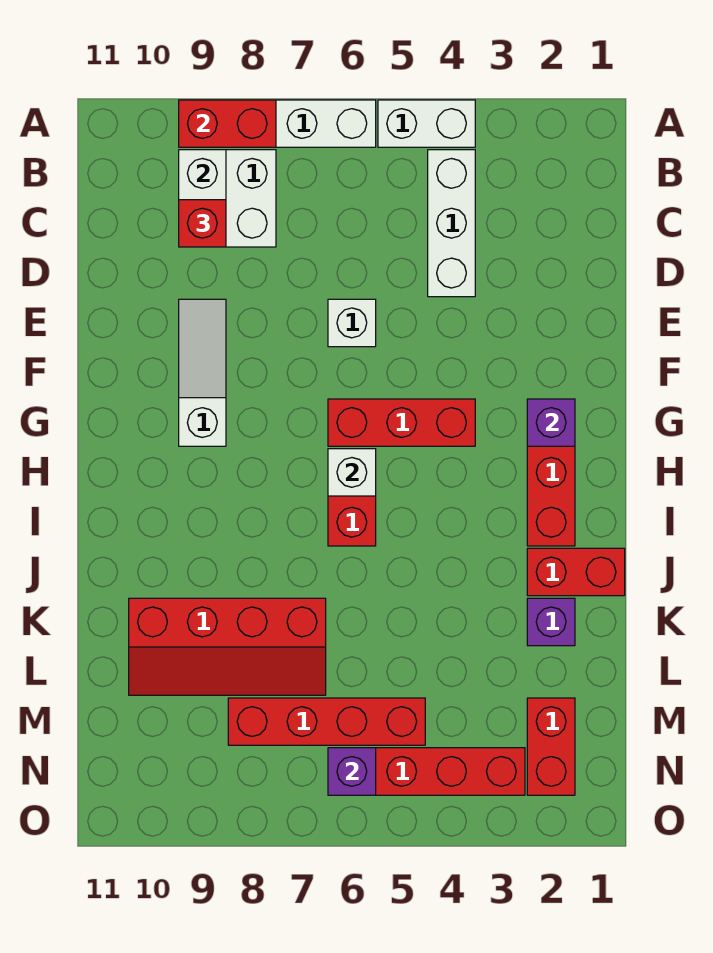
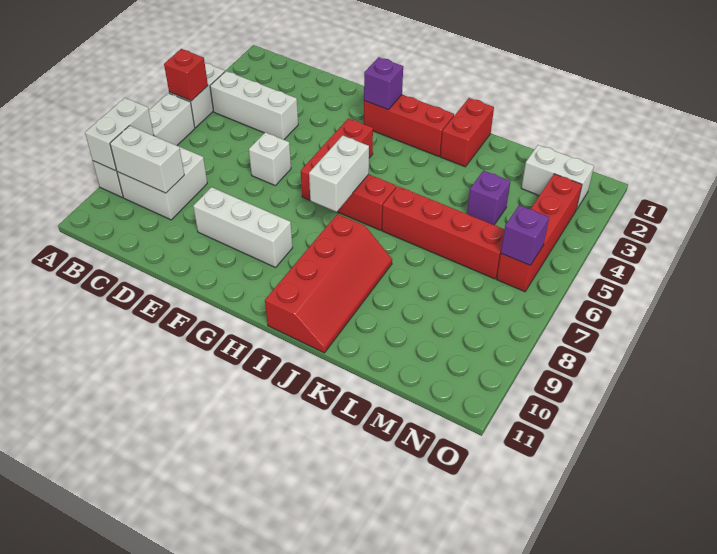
red brick A8:A9 level 2 -> white brick A8:A9 level 2
red brick C9 level 3 -> red brick A5 level 2
white slope E9:G9 level 1 top G -> white brick E9:G9 level 1
white brick H6 level 2 -> white brick H6:H7 level 2
purple brick K2 level 1 -> purple brick L4 level 1
red slope K7:L10 level 1 top K -> red slope I8:J11 level 1 top I
red brick M2:N2 level 1 -> white brick M2:N2 level 1
red brick M5:M8 level 1 -> red brick J6:M6 level 1

